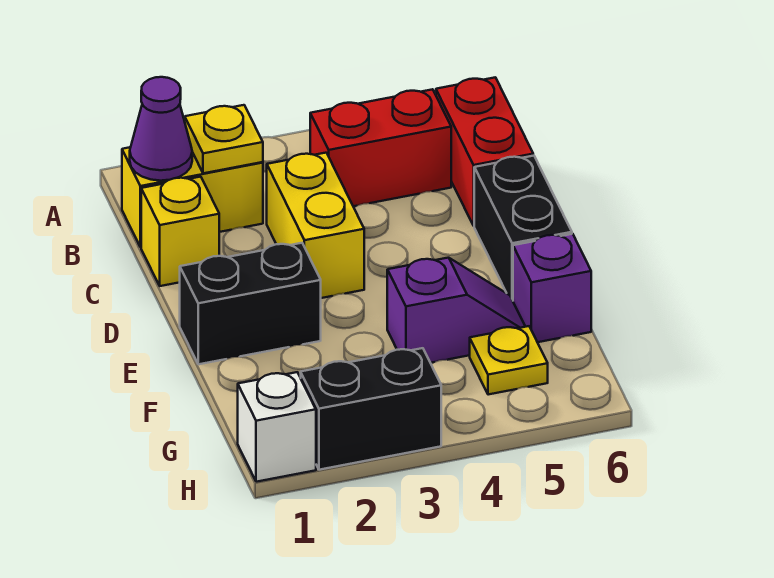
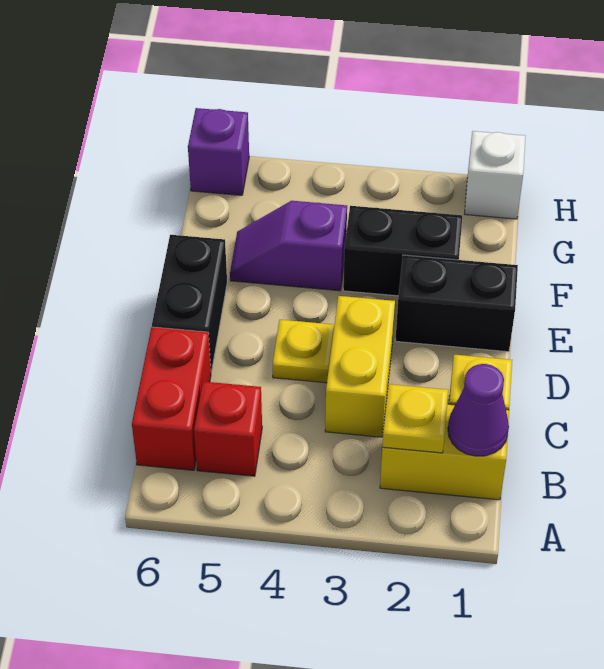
red brick B4:B5 level 1 -> red brick B5 level 1
purple brick F6 level 1 -> purple brick H6 level 1
yellow plate G5 level 1 -> yellow plate D4 level 1
black brick H2:H3 level 1 -> black brick F2:F3 level 1

